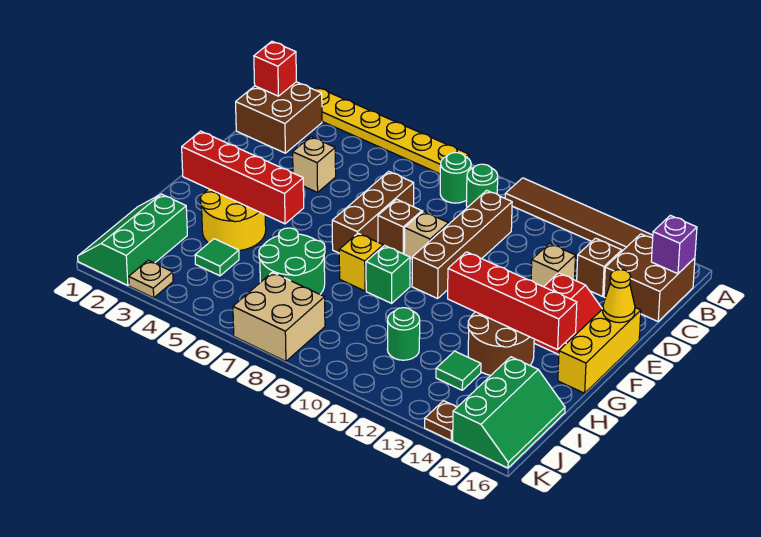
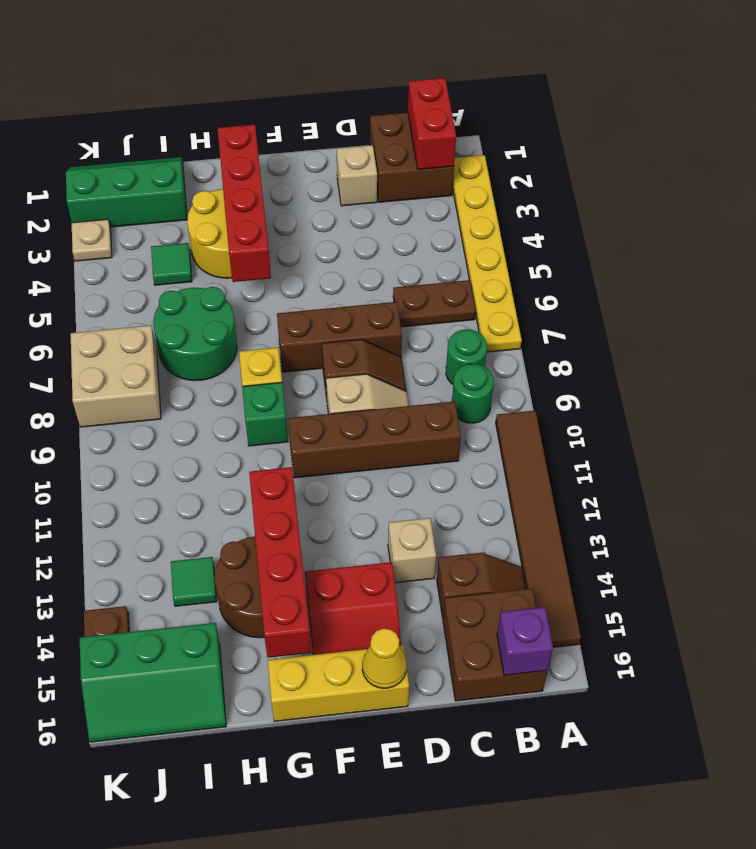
red brick B1 level 2 -> red brick B1:B2 level 2
none -> brown plate B6:C6 level 1
tan brick D4 level 1 -> tan brick D2 level 1
green round brick I11 level 1 -> none

